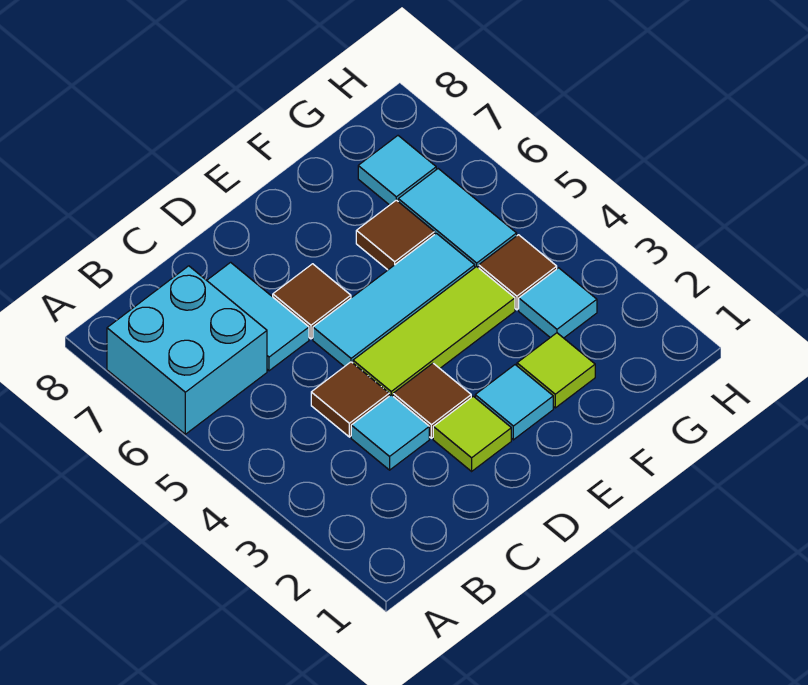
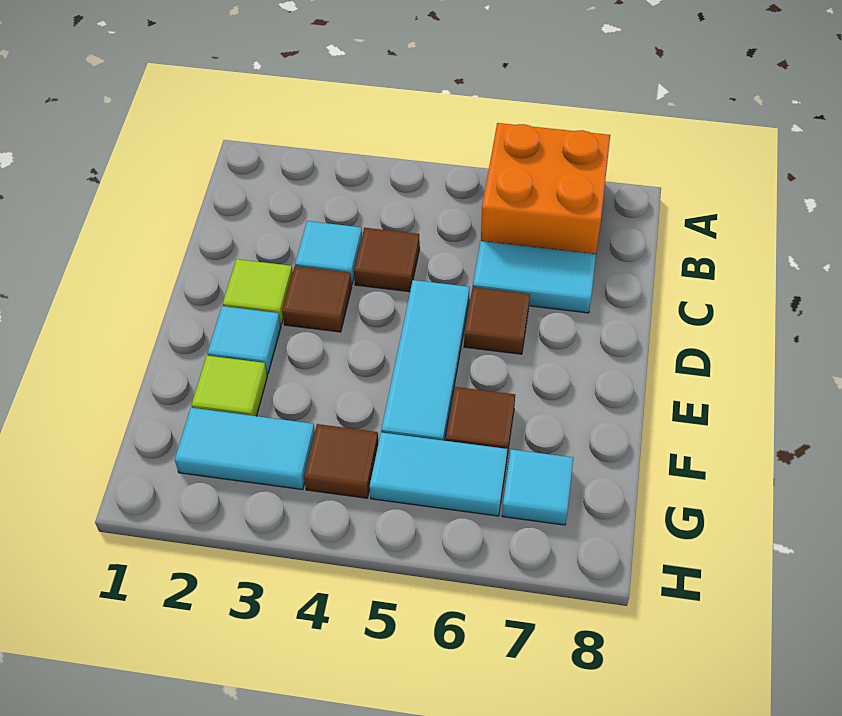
cyan brick A6:B7 level 1 -> orange brick A6:B7 level 1
lime tile D4:F4 level 1 -> none
cyan tile G3 level 1 -> cyan tile G2:G3 level 1

